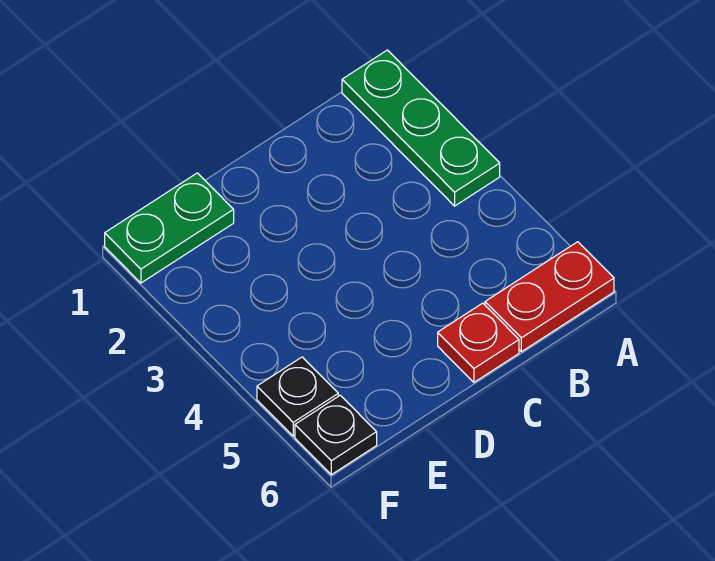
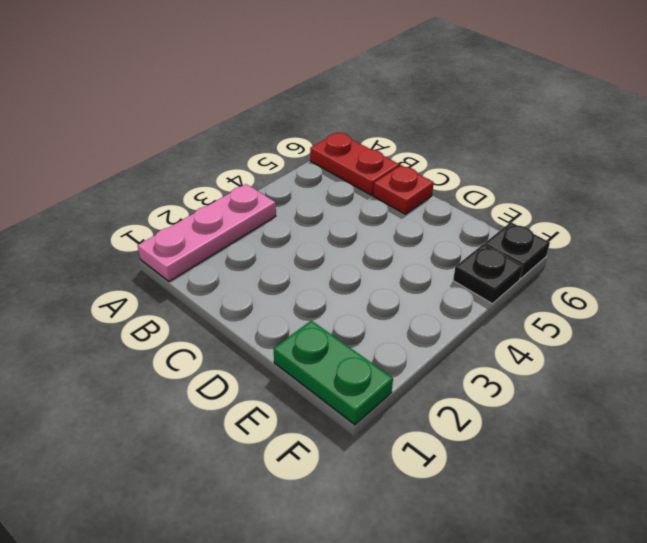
green plate A1:A3 level 1 -> pink plate A1:A3 level 1

